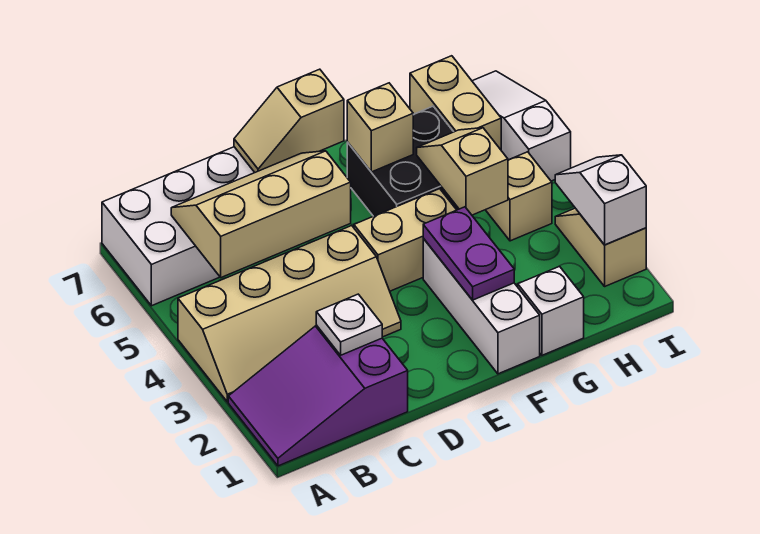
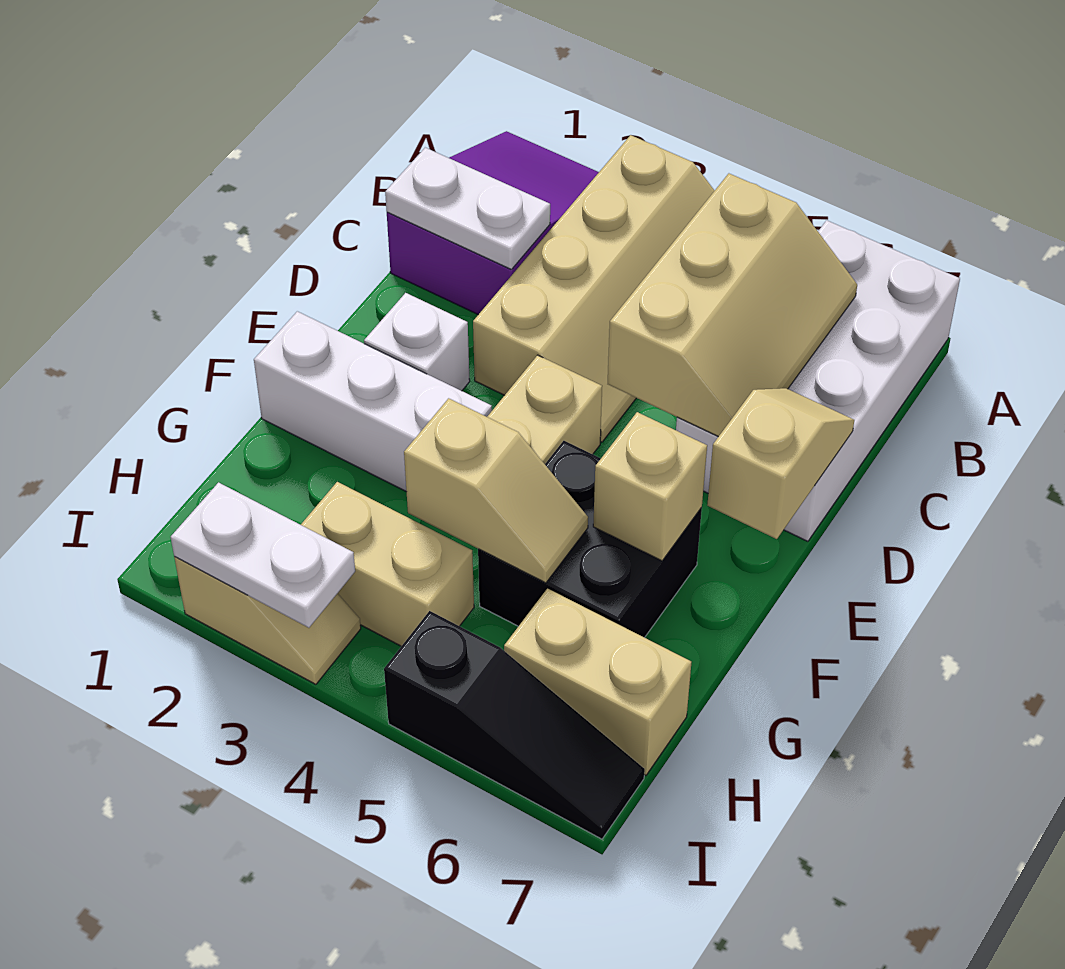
tan slope A3:D4 level 1 top 4 -> tan slope A3:D4 level 1 top 3
white plate C2 level 2 -> white plate C1:C2 level 2
purple plate F2:F3 level 2 -> none
white brick G1 level 1 -> white brick E2 level 1
tan brick H4 level 1 -> tan brick H3:H4 level 1
white slope I2:I3 level 2 top 2 -> white plate I2:I3 level 2
white slope I5:I7 level 1 top 5 -> black slope I5:I7 level 1 top 5

